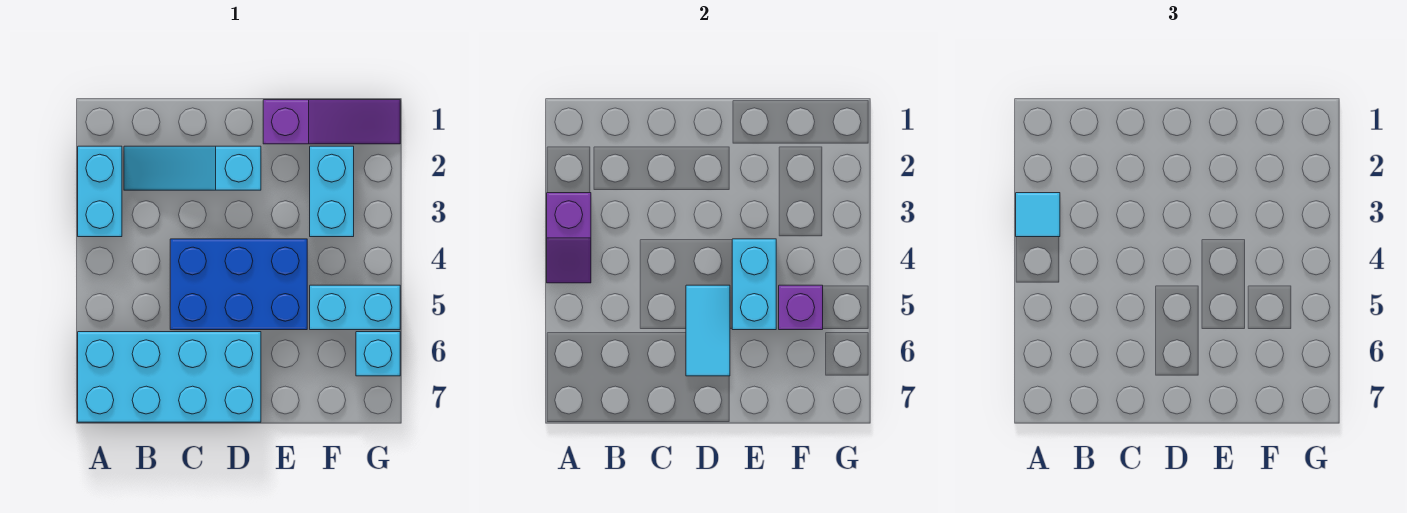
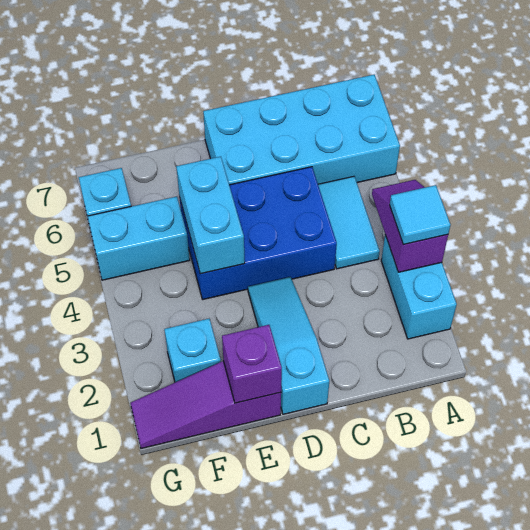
cyan slope B2:D2 level 1 top D -> cyan slope D1:D3 level 1 top 1
cyan tile D5:D6 level 2 -> cyan tile B4:B5 level 1
cyan brick F2:F3 level 1 -> cyan brick F2 level 1
purple brick F5 level 2 -> purple brick E1 level 2

